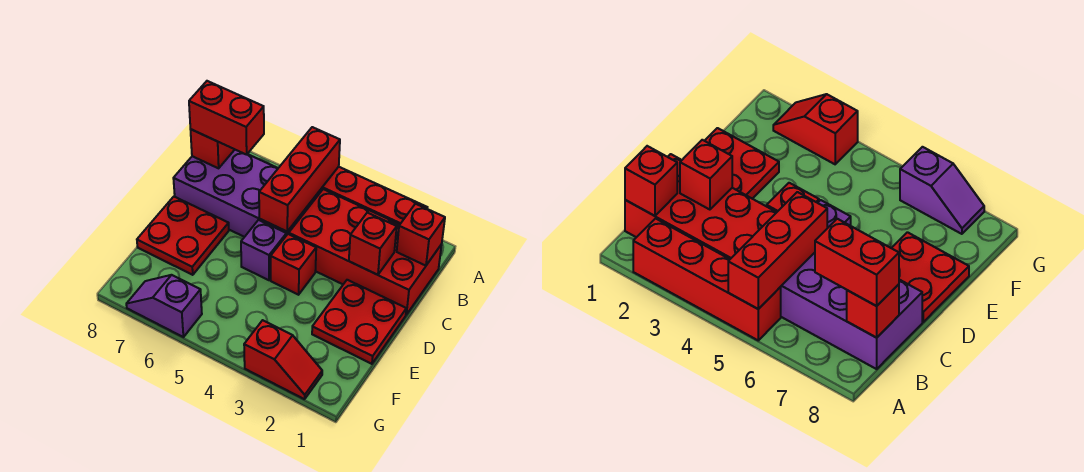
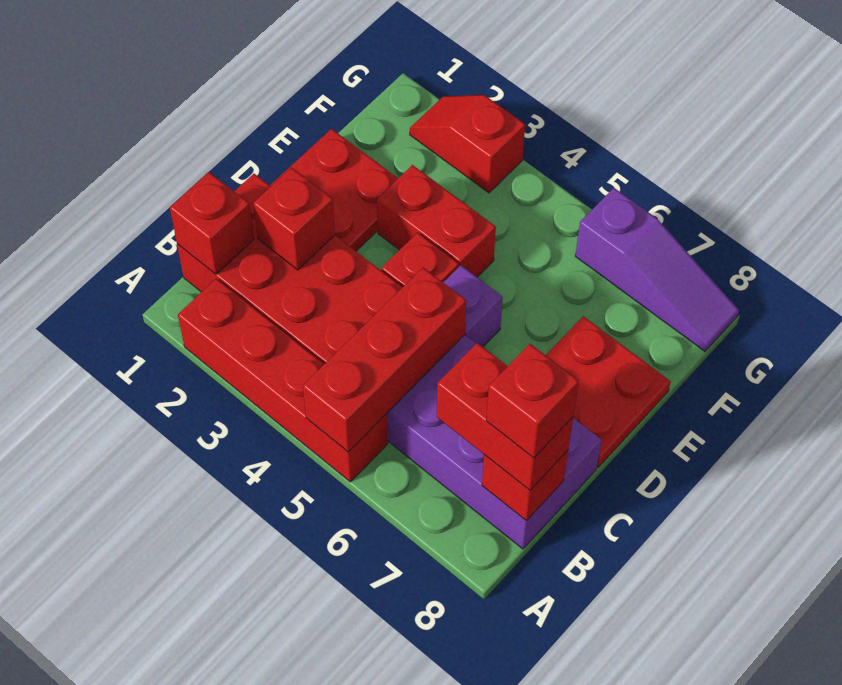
none -> red brick B8 level 4
none -> red brick E3:E4 level 1
purple slope G6:G7 level 1 top 6 -> purple slope G6:G8 level 1 top 6

